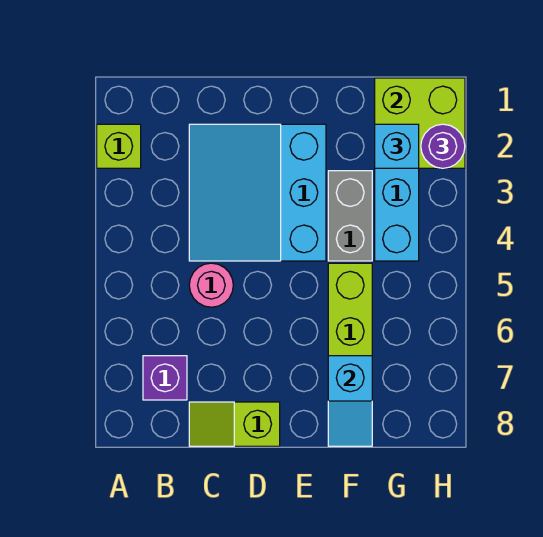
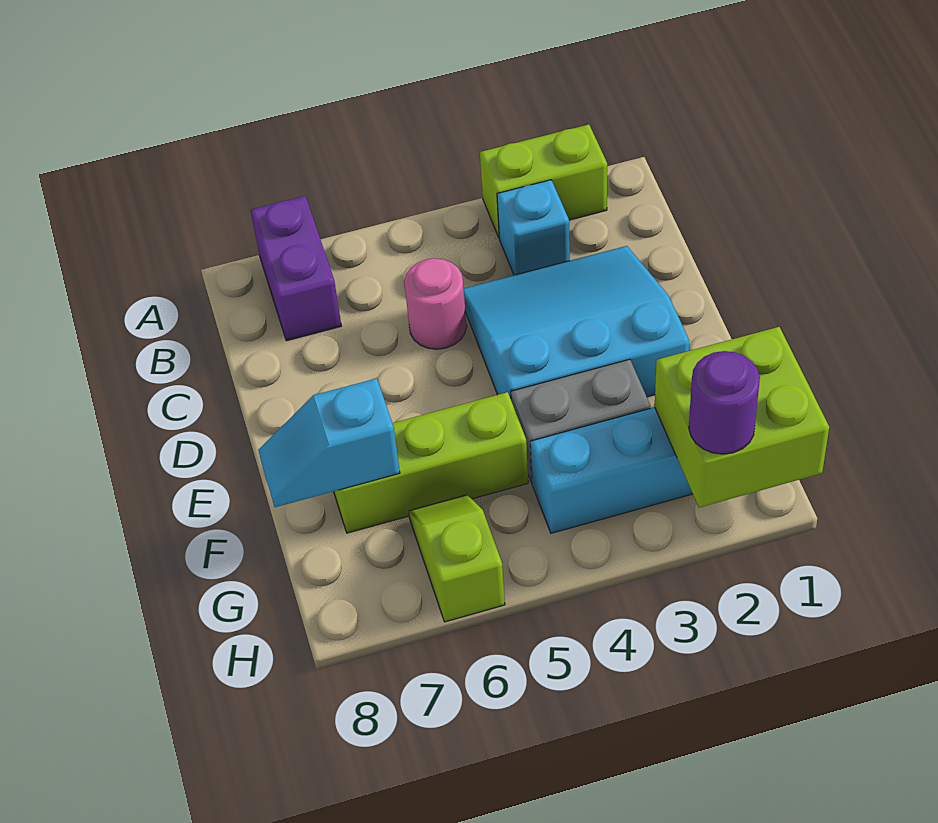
lime brick A2 level 1 -> lime brick A2:A3 level 1
purple brick B7 level 1 -> purple brick A7:B7 level 1
lime slope C8:D8 level 1 top D -> lime slope G6:H6 level 1 top H
cyan brick G2 level 3 -> cyan brick B3 level 1

